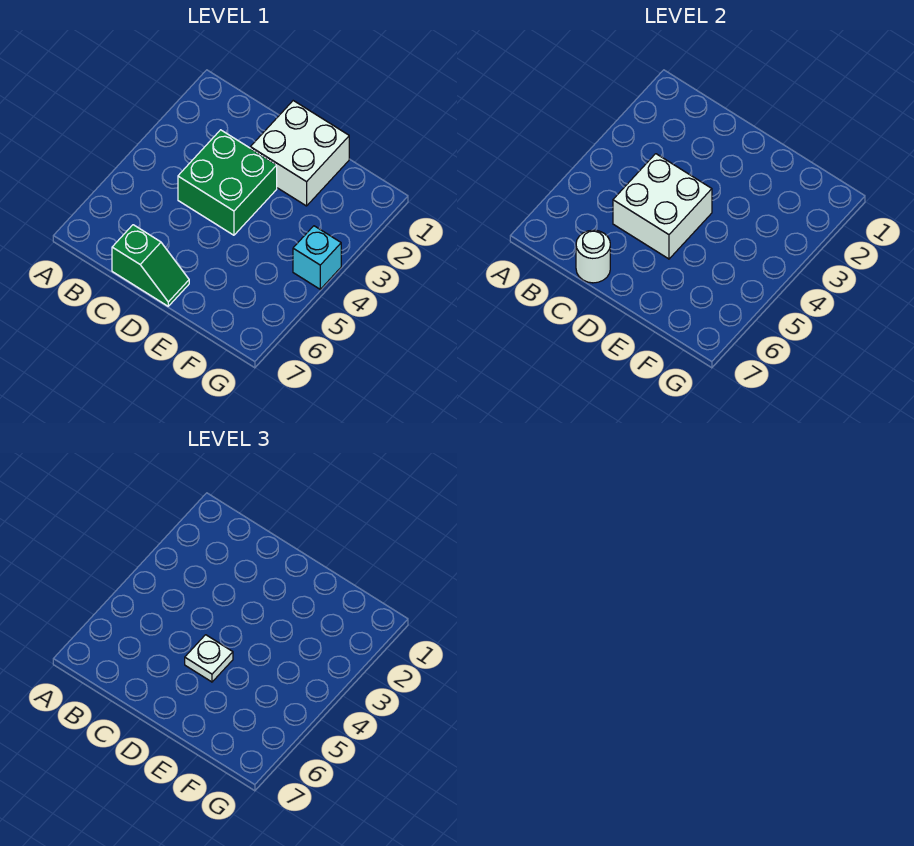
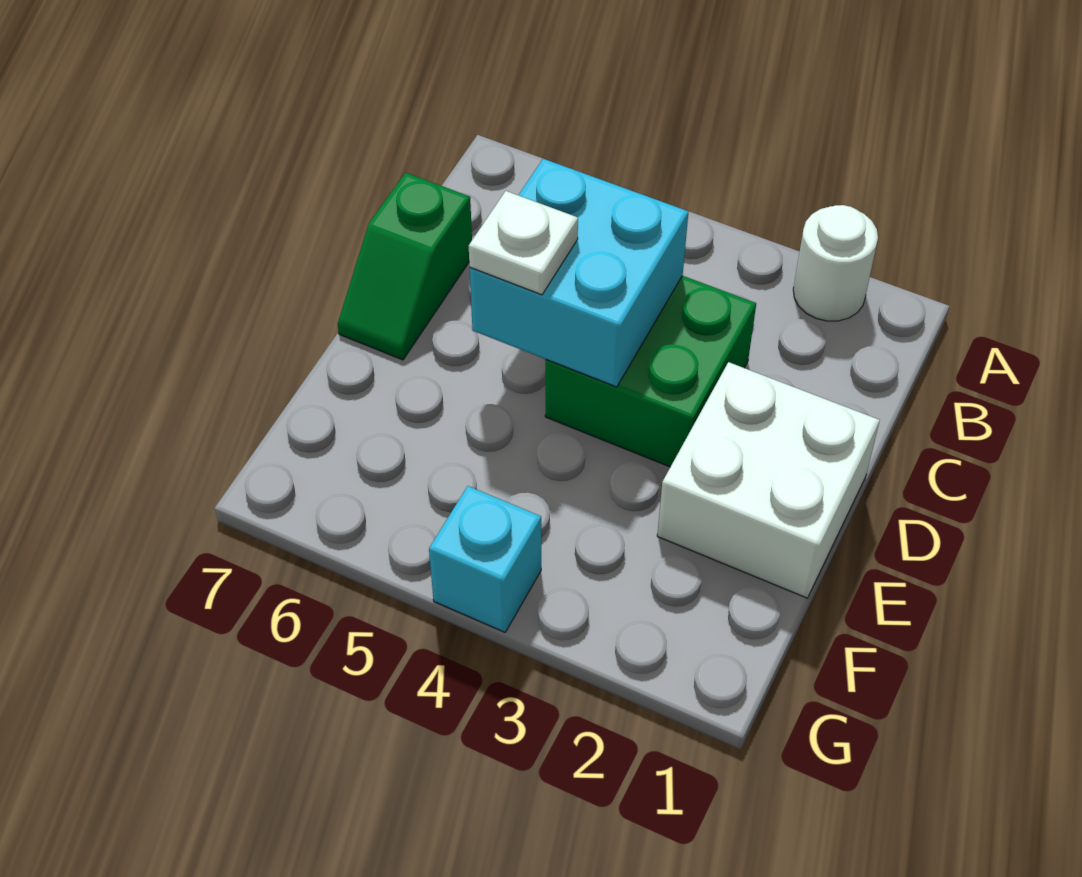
white brick C4:D5 level 2 -> cyan brick C4:D5 level 2
white round brick C7 level 2 -> white round brick A2 level 1

